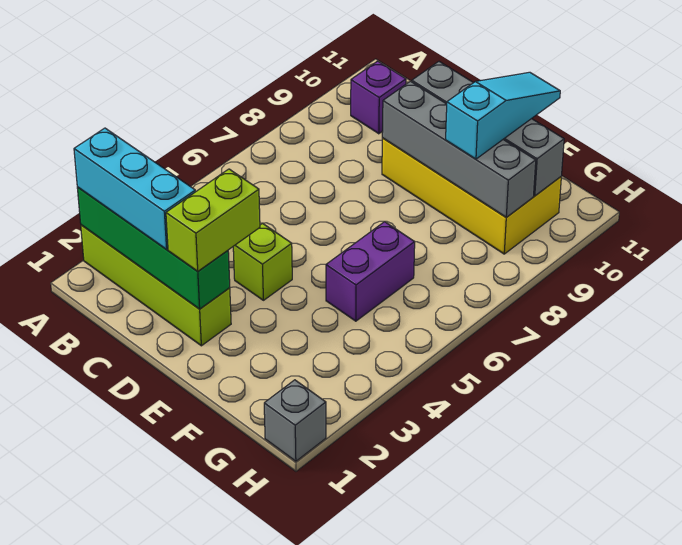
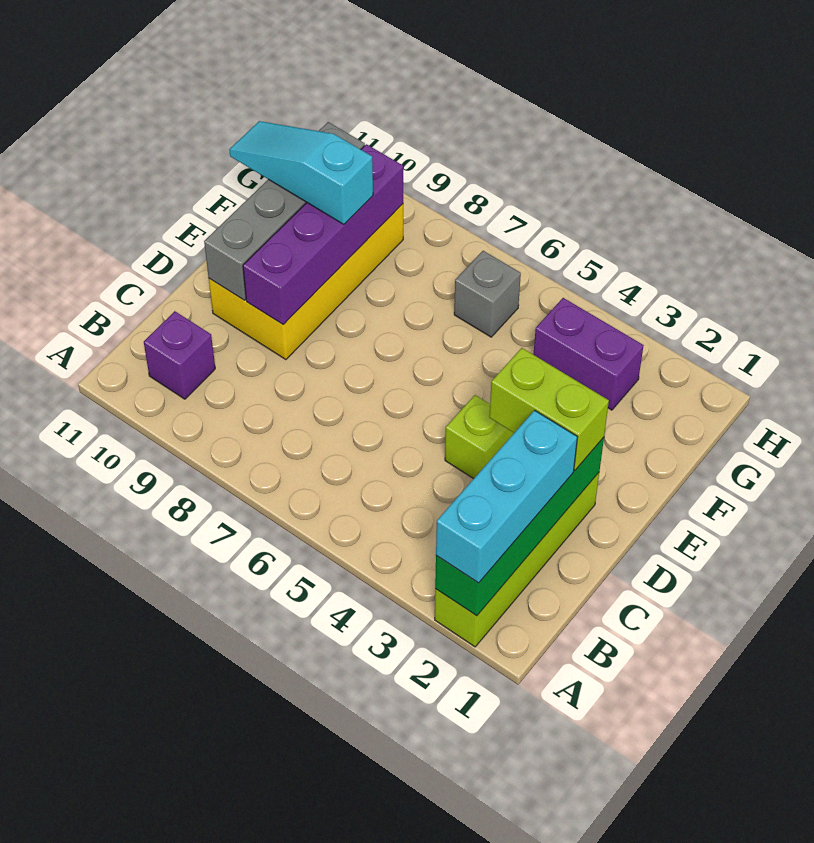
grey brick D9:G9 level 2 -> purple brick D9:G9 level 2
purple brick F5:F6 level 1 -> purple brick G3:G4 level 1
grey brick H1 level 1 -> grey brick G6 level 1

